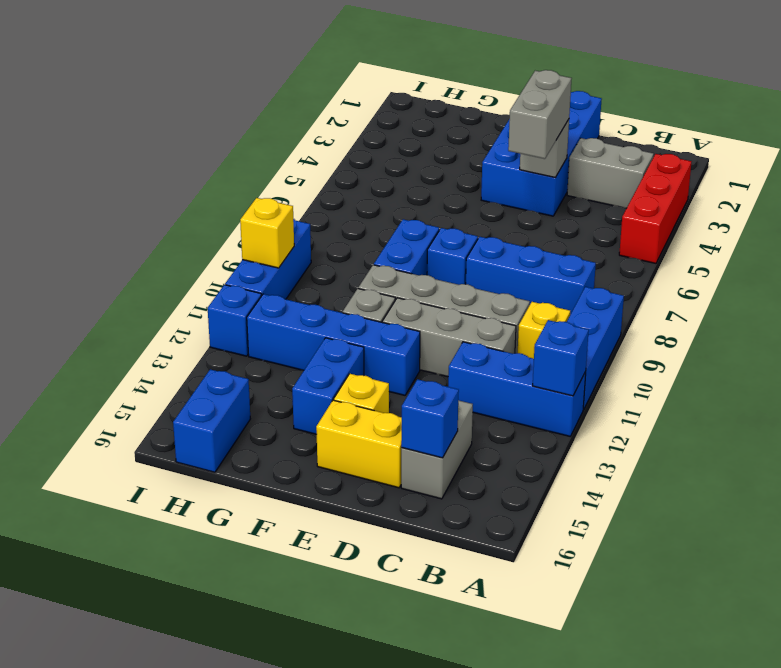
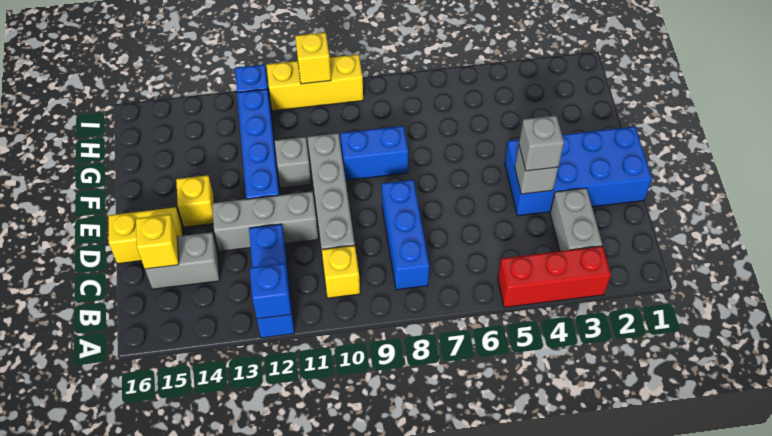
blue brick A9:A11 level 1 -> none
grey brick C11:E11 level 1 -> grey brick D11:D13 level 1
blue brick C15 level 2 -> yellow brick C15 level 2
grey brick D4:D5 level 3 -> grey brick D4 level 3
yellow brick D15:E15 level 1 -> yellow brick D15:D16 level 1
blue brick E8 level 1 -> none
blue brick F13:F14 level 1 -> none
blue brick H15:H16 level 1 -> none
blue brick I9:I11 level 1 -> yellow brick I9:I11 level 1

